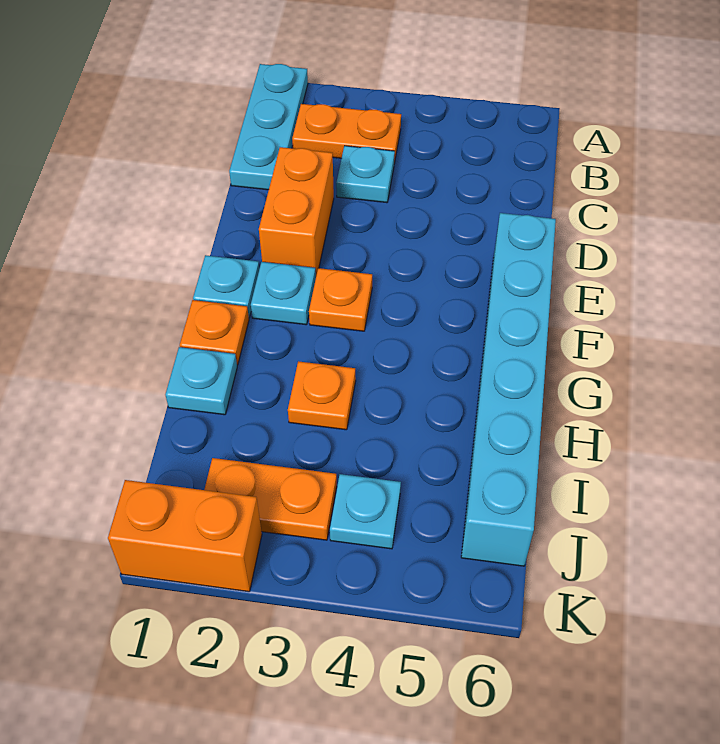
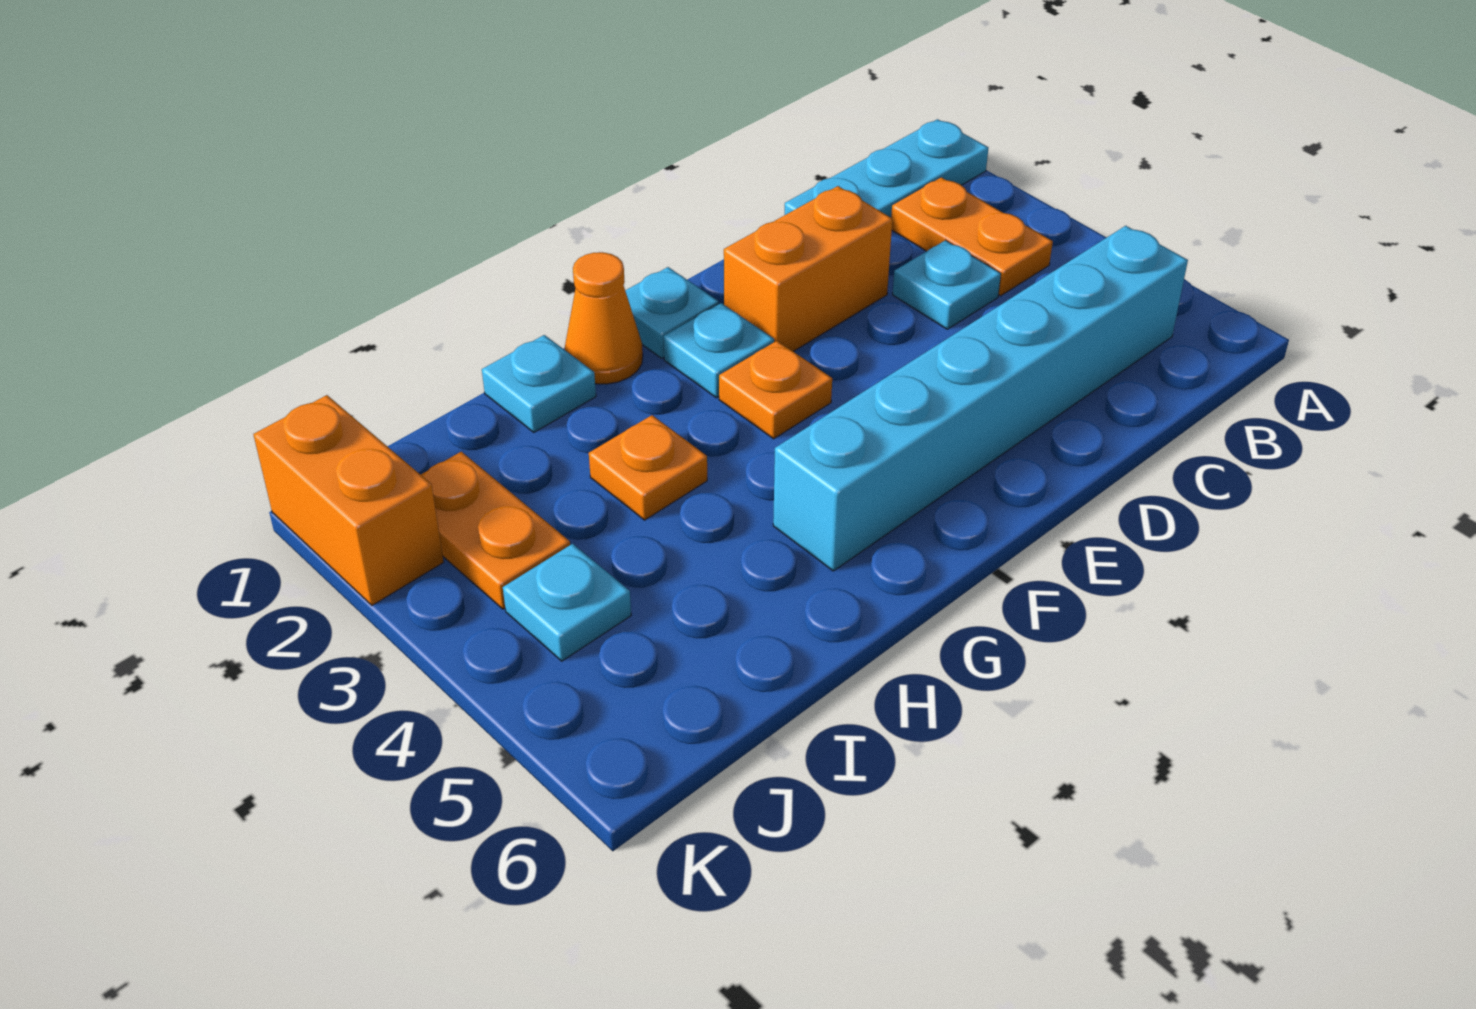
cyan brick E6:J6 level 1 -> cyan brick B5:G5 level 1
orange plate G1 level 1 -> orange cone G1 level 1

